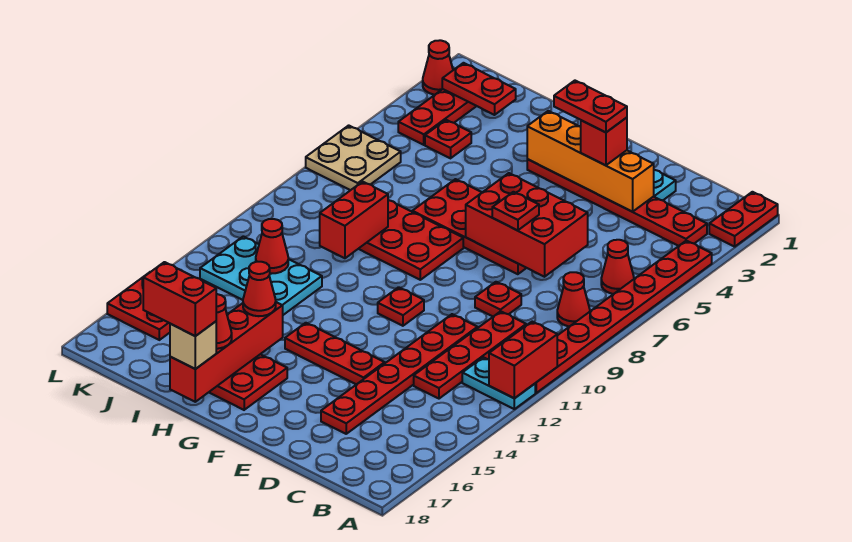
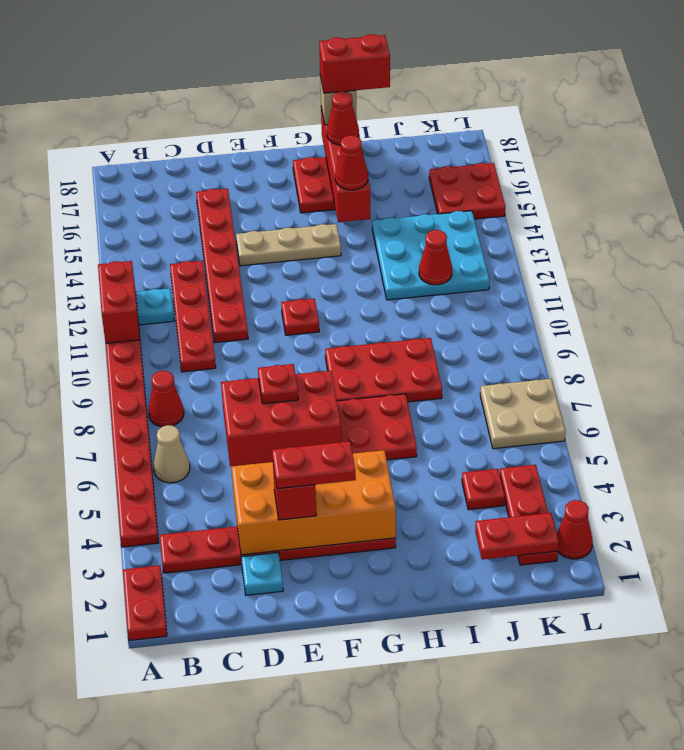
red cone B6 level 1 -> tan cone B6 level 1
orange brick D3:G3 level 2 -> orange brick D3:G4 level 2
red plate D9 level 1 -> none
red plate E14:G14 level 1 -> tan plate E14:G14 level 1
red brick I9:I10 level 2 -> none
cyan plate I12:K13 level 1 -> cyan plate I12:K14 level 1

